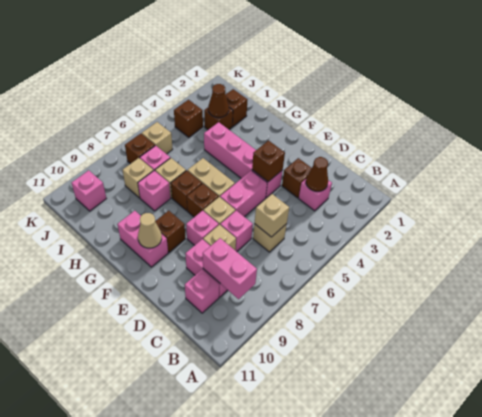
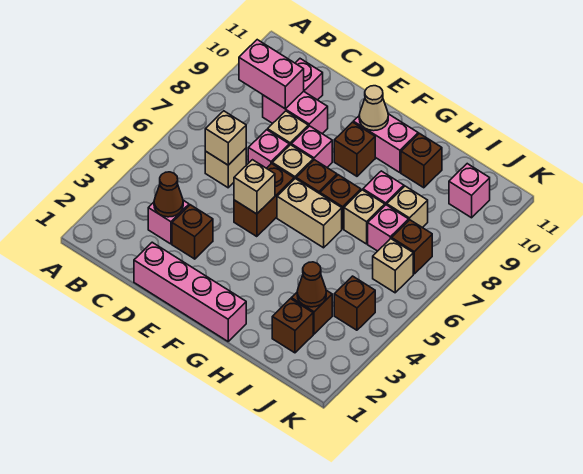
pink brick E4:H4 level 1 -> pink brick D1:G1 level 1
brown brick E4 level 2 -> brown brick H10 level 1
pink brick E5:E6 level 1 -> brown brick E5:E6 level 1
none -> tan brick E5 level 2

